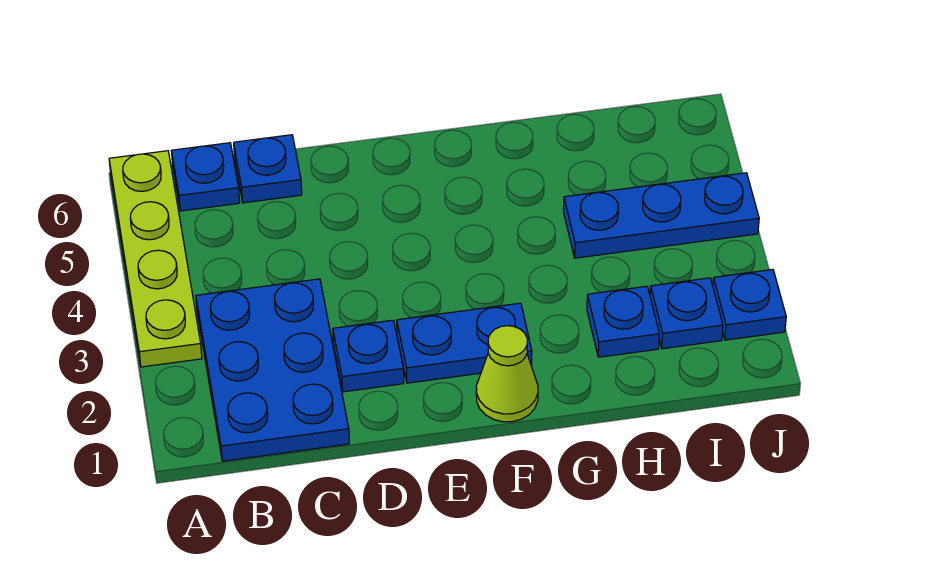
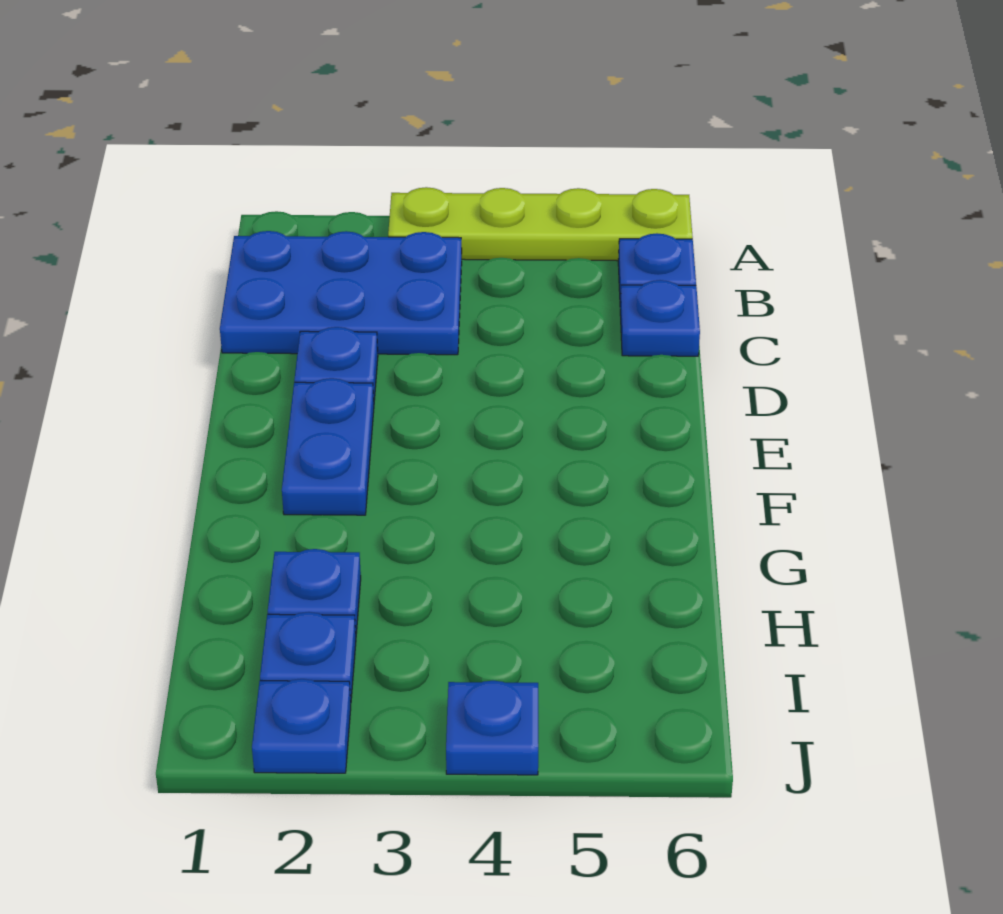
lime cone F1 level 1 -> none
blue plate H4:J4 level 1 -> blue plate J4 level 1

